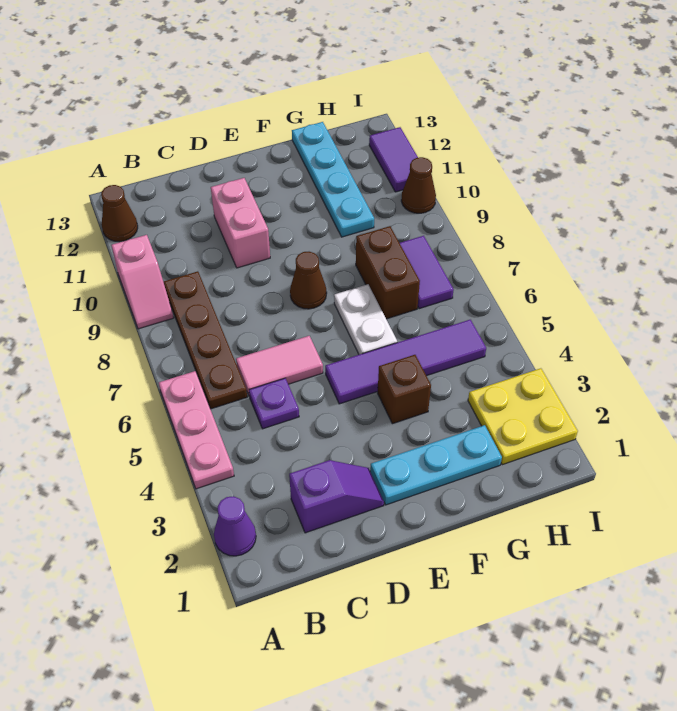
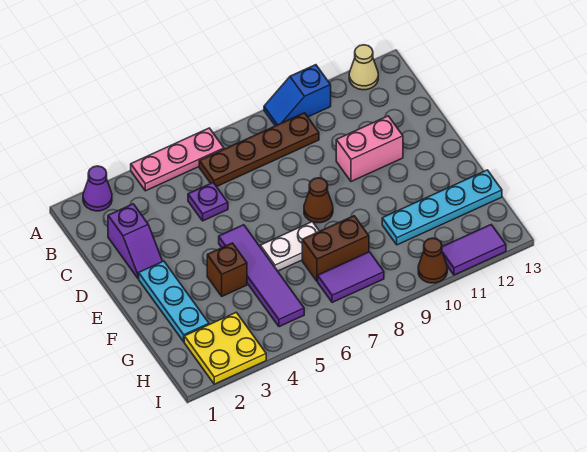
pink slope A9:A10 level 1 top 10 -> blue slope A9:A10 level 1 top 10
brown cone A12 level 1 -> tan cone A12 level 1
pink tile C6:D6 level 1 -> none

